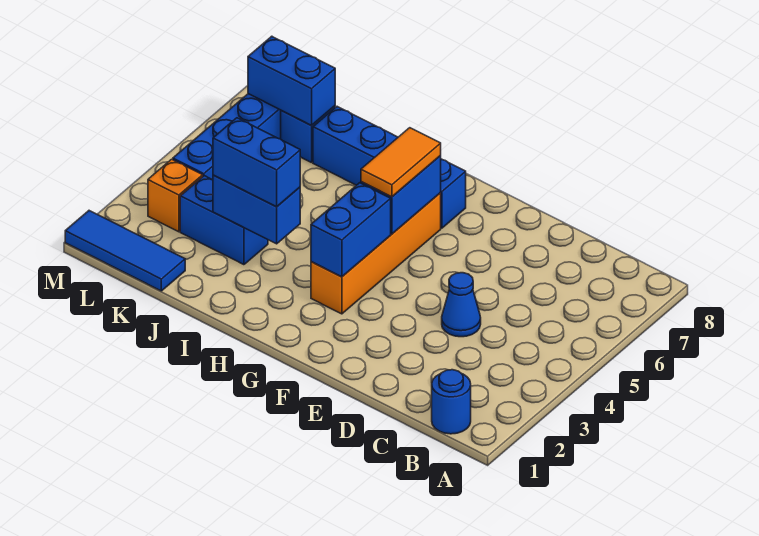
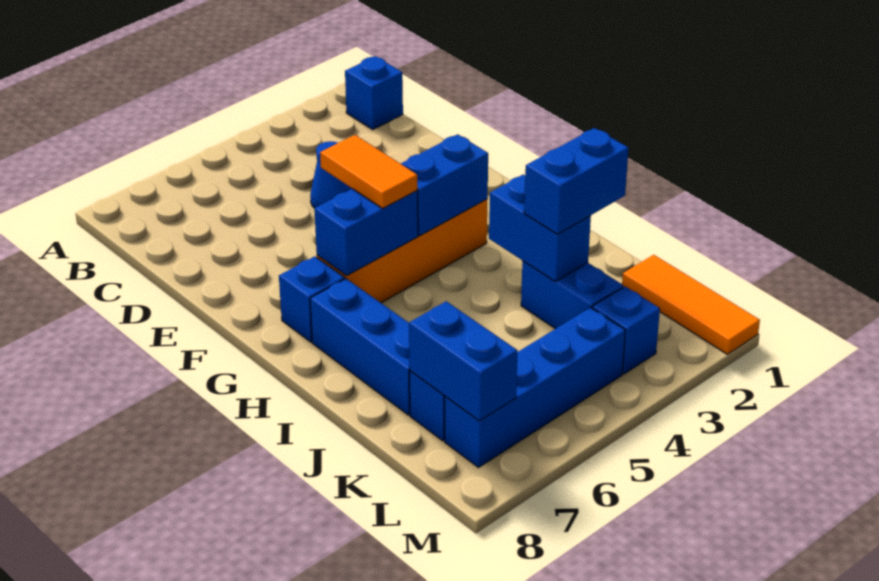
blue round brick B1 level 1 -> blue brick B1 level 1
orange tile G5:G6 level 3 -> orange tile F5:G5 level 3
blue brick I3:J3 level 3 -> blue brick J2:J3 level 3
blue tile K1:M1 level 1 -> orange tile K1:M1 level 1
orange brick L3 level 1 -> blue brick L3 level 1

